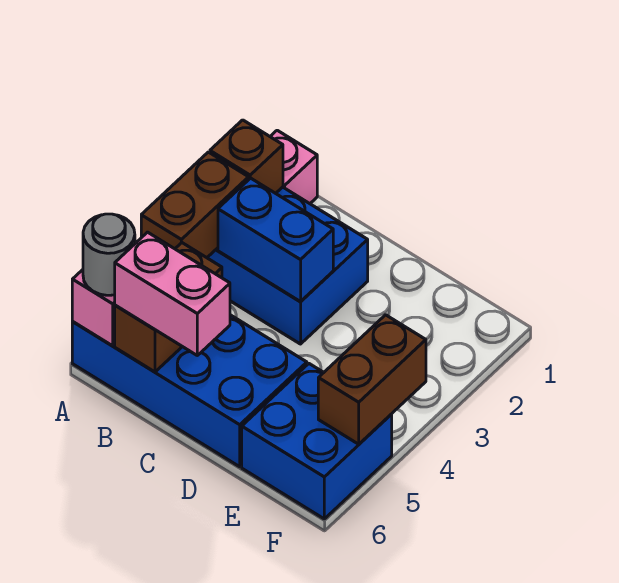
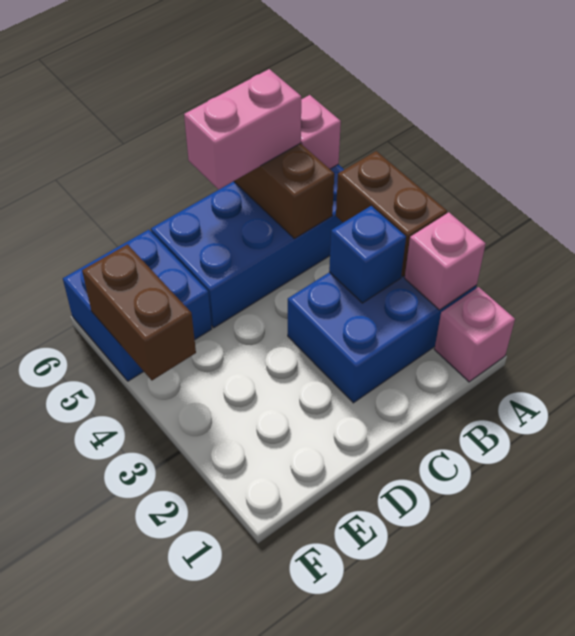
brown brick A2 level 2 -> pink brick A2 level 2
grey round brick A6 level 3 -> none
blue brick B3:C3 level 2 -> blue brick B3 level 2

